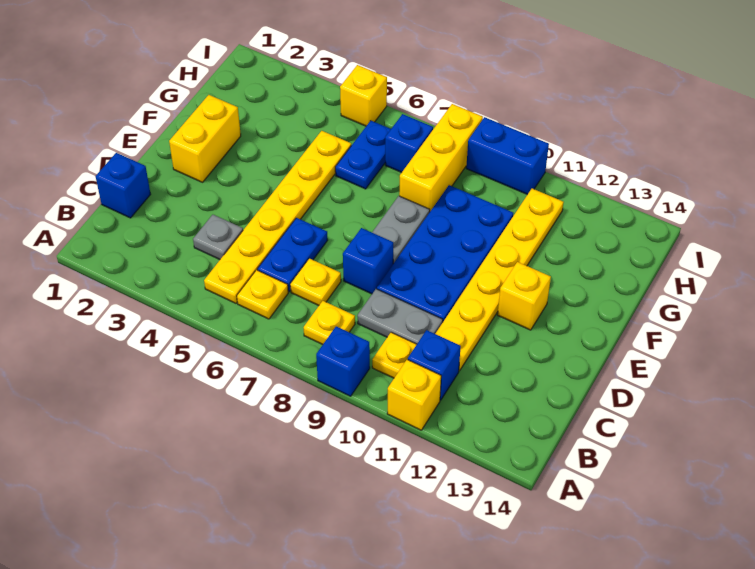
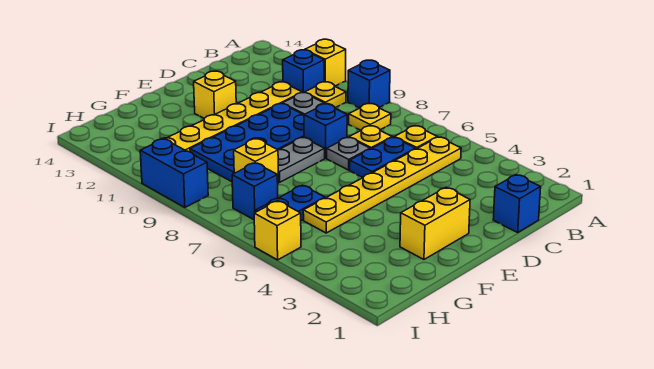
grey plate C4 level 1 -> grey plate D7 level 1
yellow brick G8:I8 level 1 -> yellow brick G8 level 1

